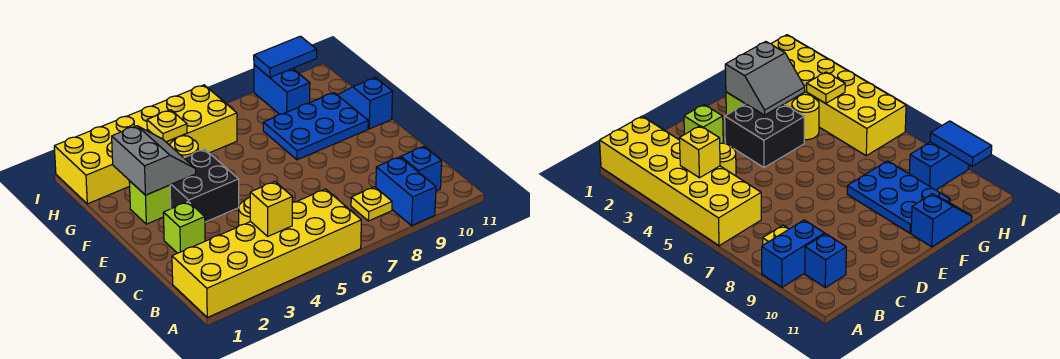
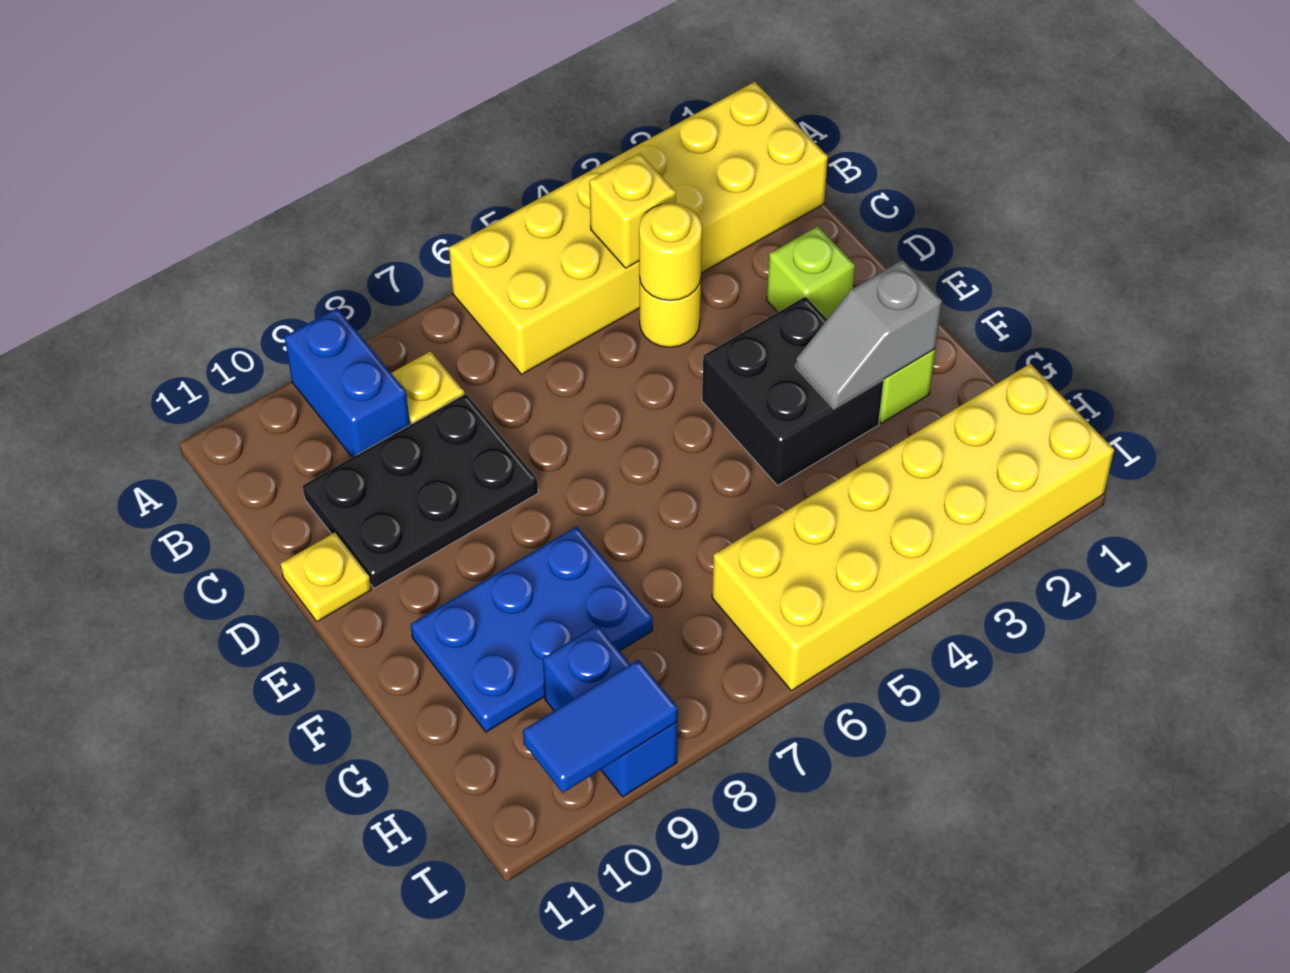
blue brick B10 level 1 -> none
none -> black plate C8:D10 level 1
grey slope F2:G3 level 2 top 2 -> grey slope F2:F3 level 2 top 2
blue slope F11:G11 level 1 top F -> none
yellow round brick G4 level 1 -> yellow round brick C4 level 2
yellow plate H4 level 2 -> yellow plate D11 level 1

